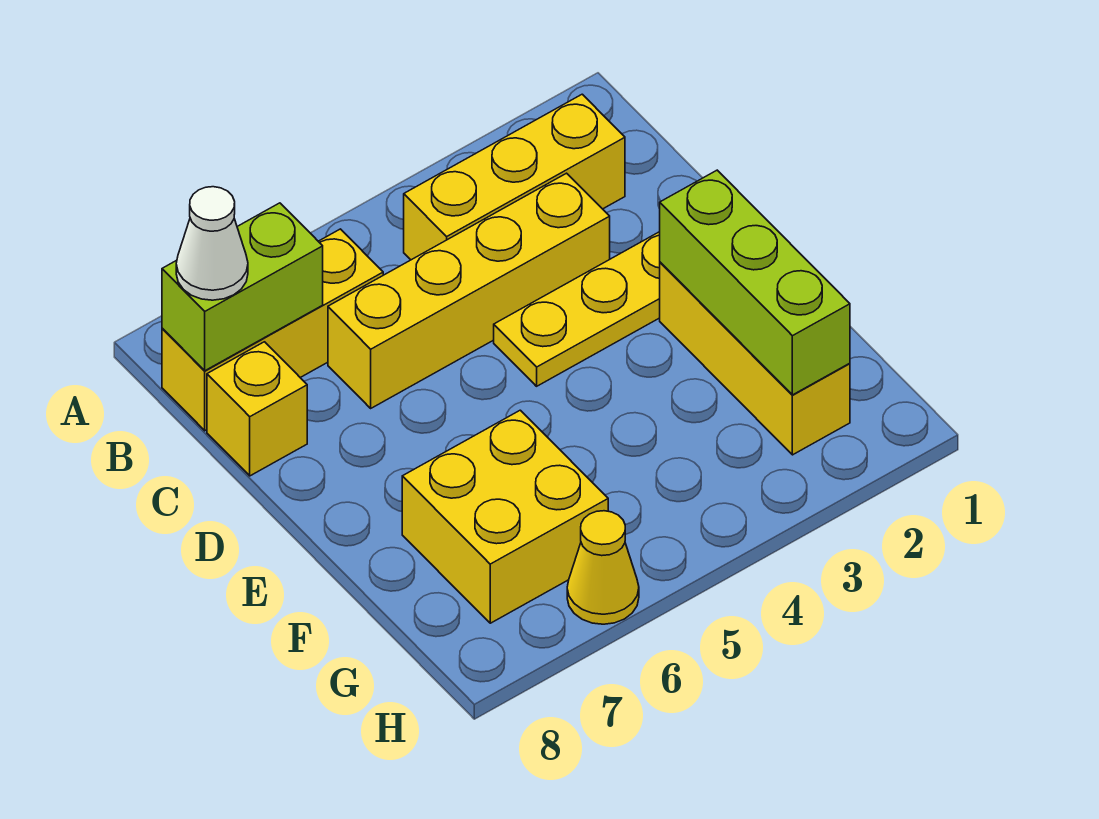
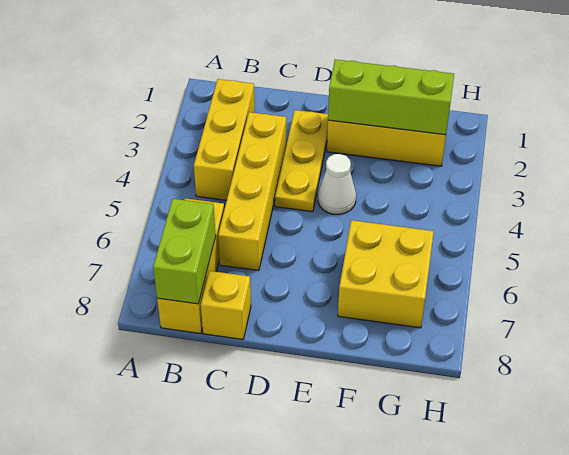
white cone B8 level 3 -> white cone E4 level 1
yellow cone H6 level 1 -> none

